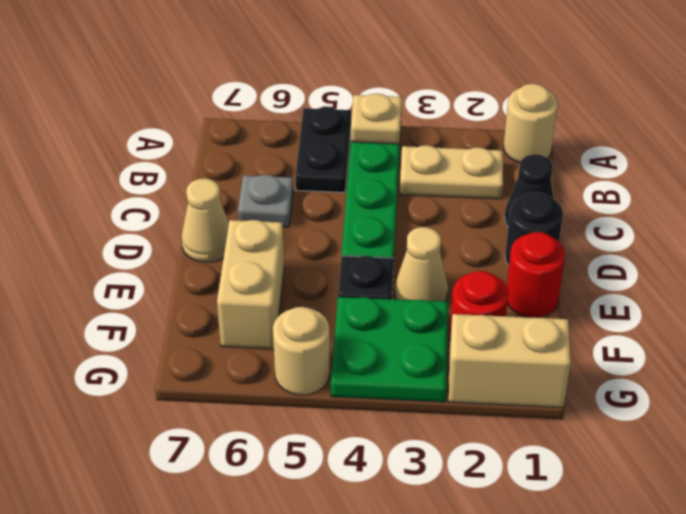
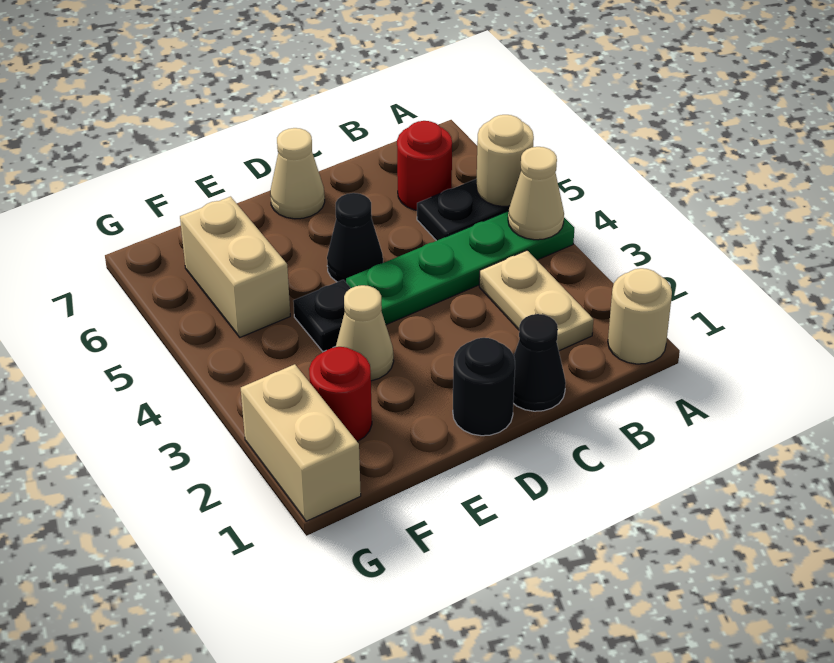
tan plate A4 level 2 -> tan cone A4 level 2
grey plate C6 level 1 -> none
none -> black cone D5 level 1
red round brick E1 level 1 -> red round brick B6 level 1
tan brick E6:F6 level 1 -> tan brick F5:F6 level 1
green plate F3:G4 level 1 -> none
tan round brick G5 level 1 -> tan round brick A5 level 2

